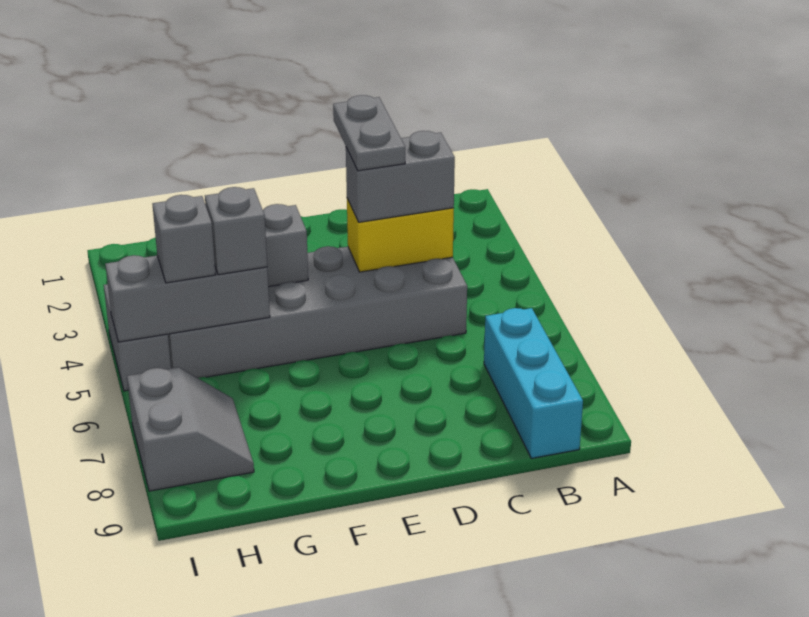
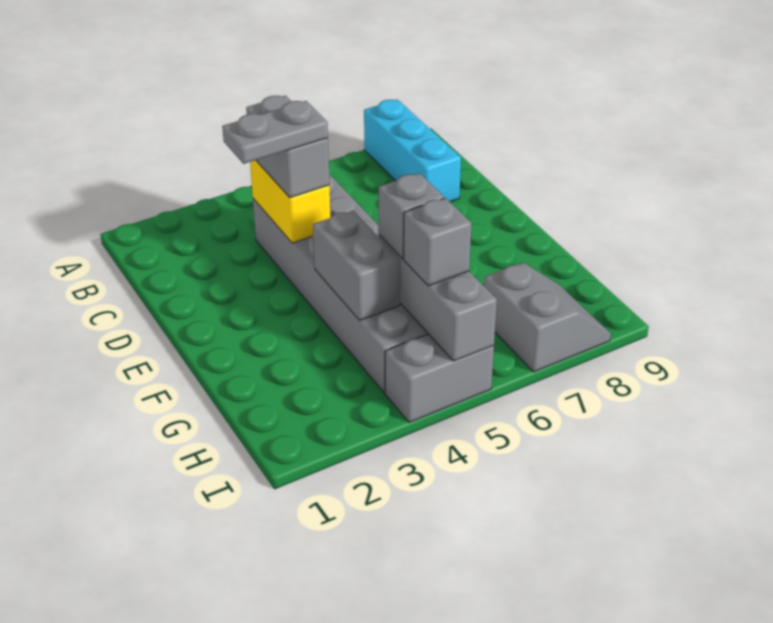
cyan brick B7:B9 level 1 -> cyan brick A8:C8 level 1
grey slope H7:I8 level 1 top I -> grey slope H7:I8 level 1 top 7

